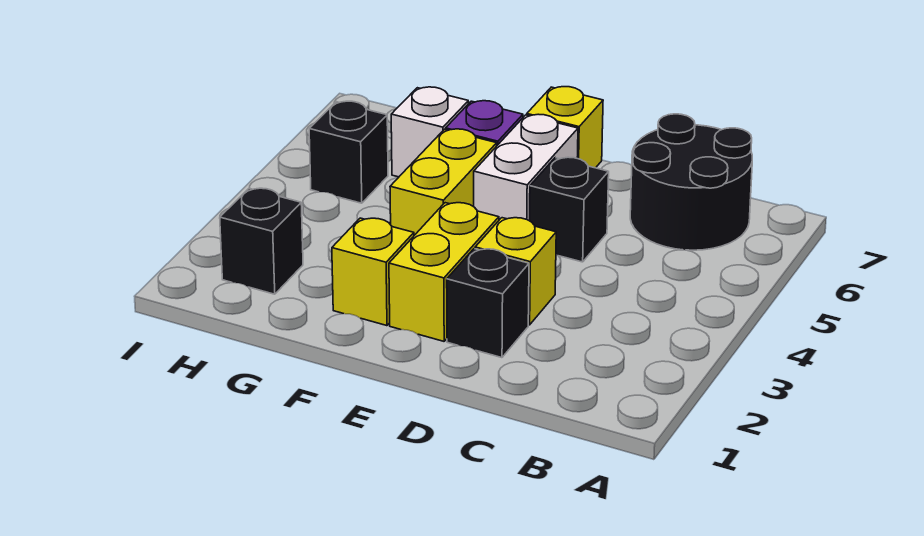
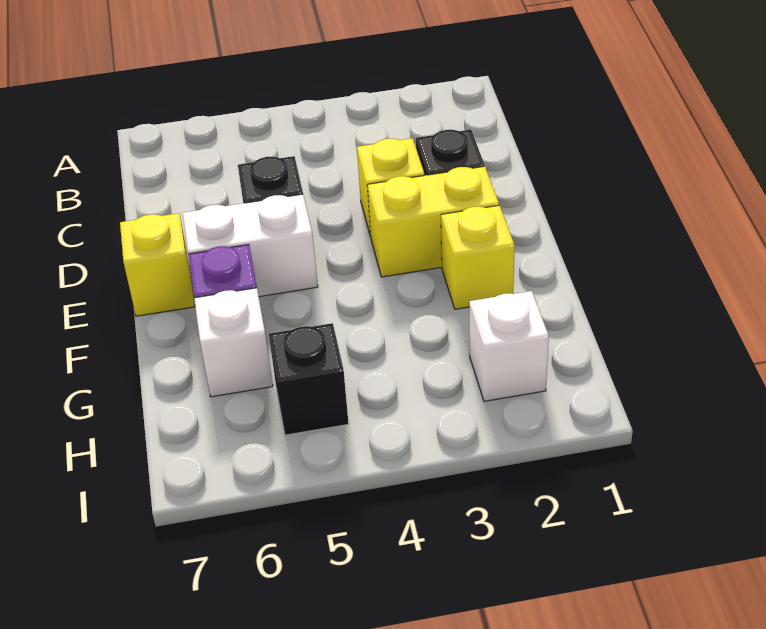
black round brick B6:C7 level 1 -> none
yellow brick F4:F5 level 1 -> none
black brick H2 level 1 -> white brick H2 level 1

